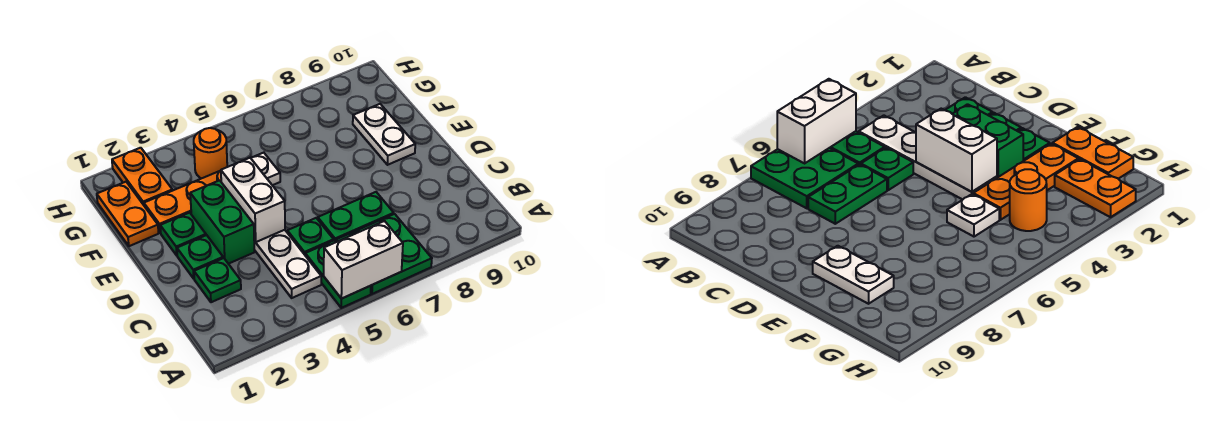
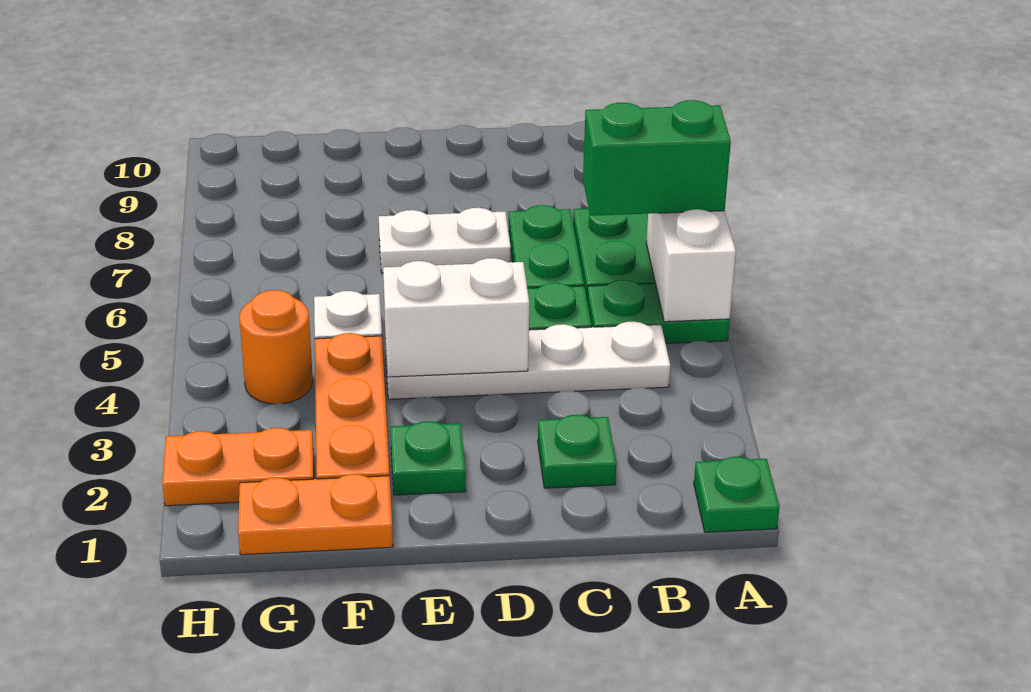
green plate D2 level 1 -> green plate A1 level 1
green brick D3:E3 level 1 -> green brick A6:B6 level 3
white plate E9:F9 level 1 -> white plate D7:E7 level 1

